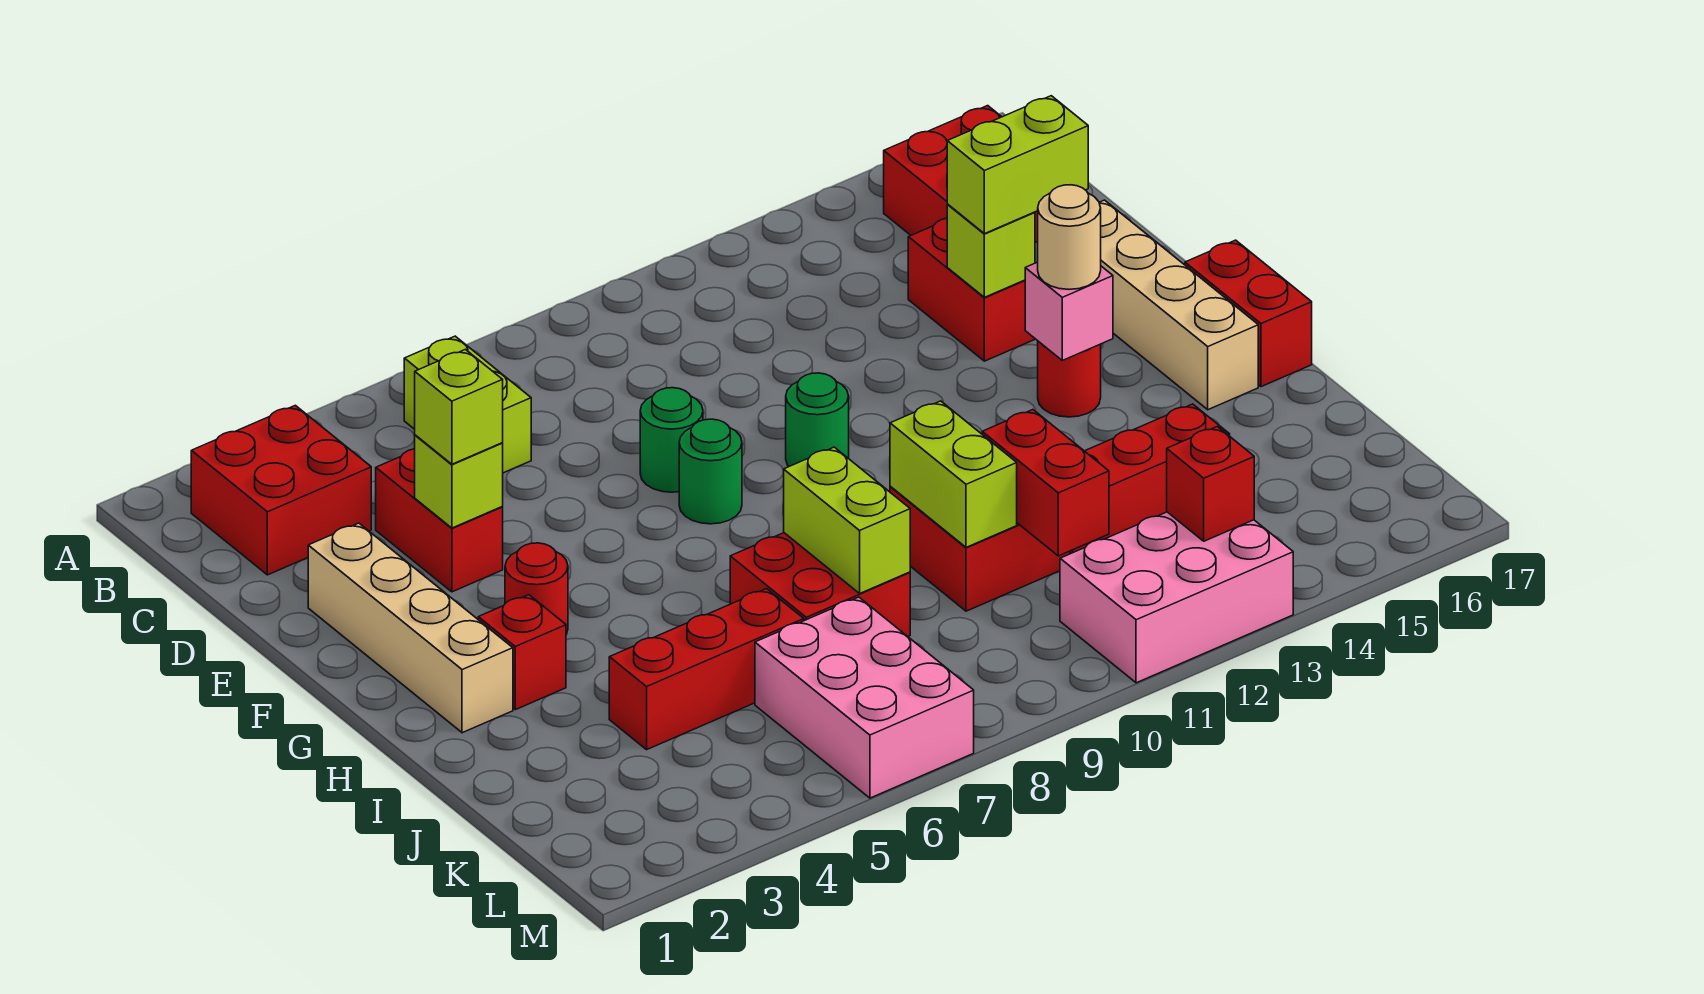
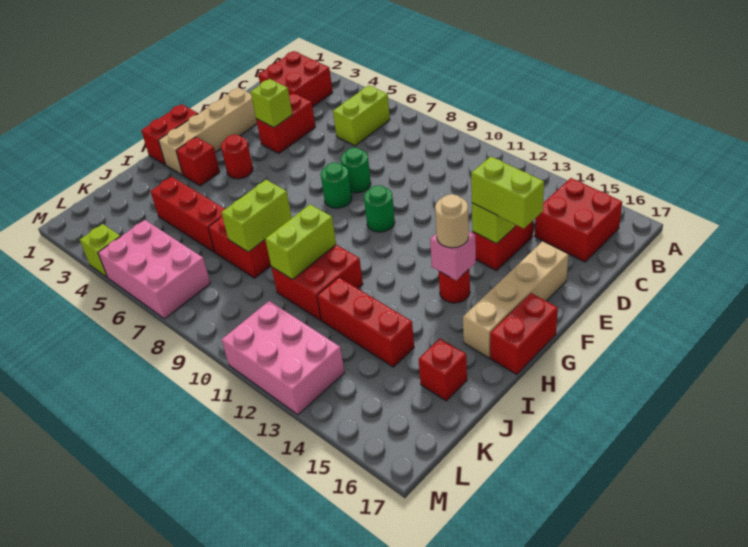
lime brick E4 level 3 -> lime brick M4 level 1
red brick J11:K11 level 2 -> red brick G1:H1 level 1
pink brick K6:M7 level 1 -> pink brick L5:M7 level 1
red brick L13 level 2 -> red brick J16 level 1

